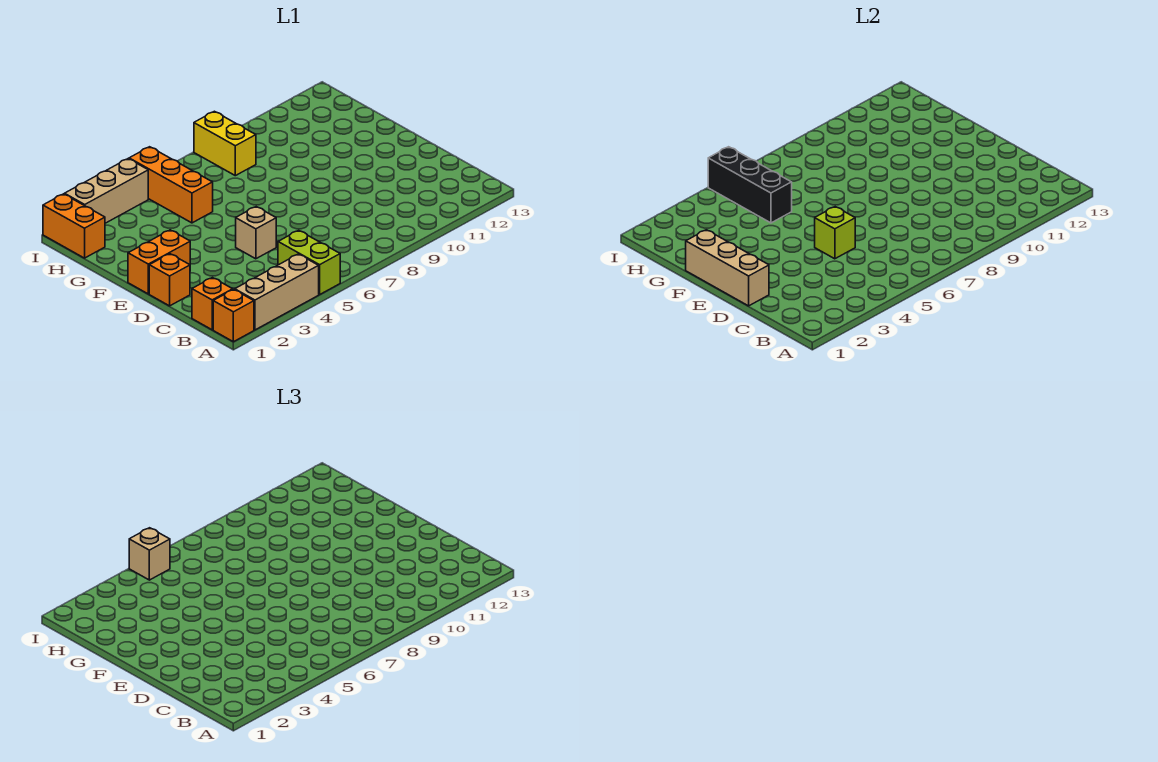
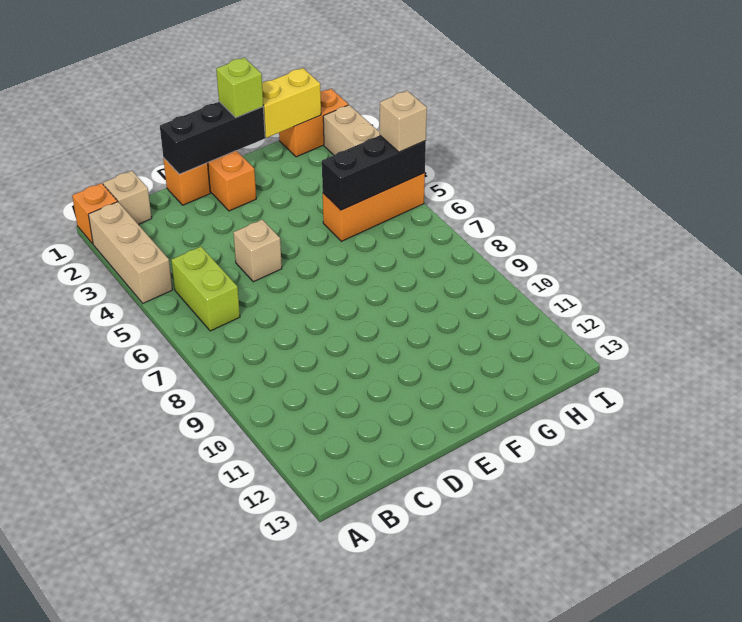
lime brick A5:B5 level 1 -> lime brick B5:B6 level 1
orange brick B1 level 1 -> tan brick B1 level 1
tan brick D1:F1 level 2 -> black brick D1:F1 level 2
lime brick D5 level 2 -> lime brick F1 level 3
yellow brick H8:I8 level 1 -> yellow brick G1:H1 level 2

